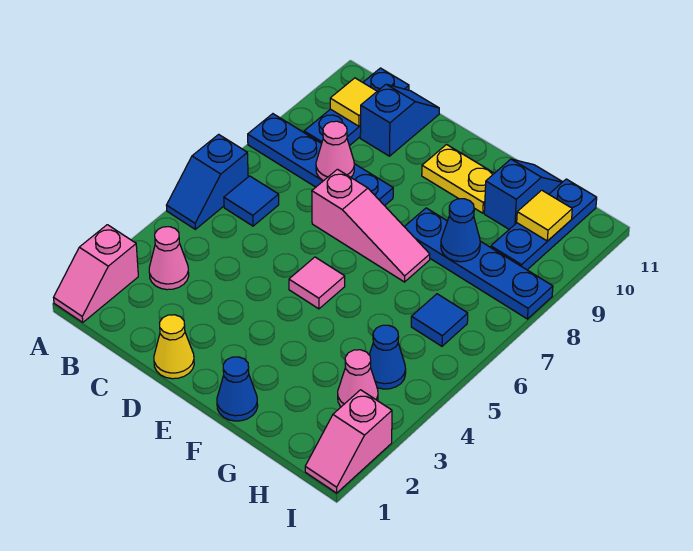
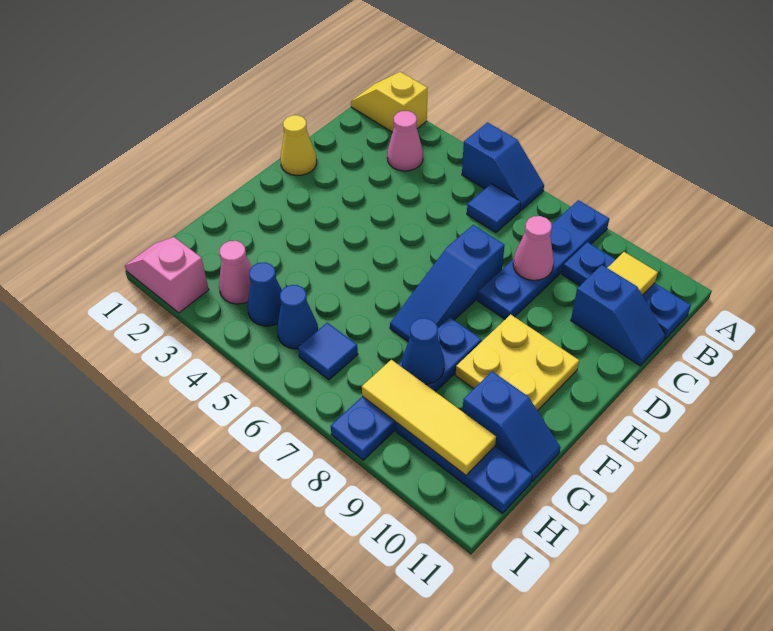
pink slope A1:A2 level 1 top 2 -> yellow slope A1:A2 level 1 top 2
blue slope A5:A6 level 1 top 6 -> blue slope A5:A6 level 1 top 5
pink slope D7:F7 level 1 top D -> blue slope D7:F7 level 1 top D
pink tile E5 level 1 -> none
yellow plate E10:F10 level 1 -> yellow plate E9:F10 level 1
blue cone F1 level 1 -> blue cone H5 level 1
yellow tile H10 level 2 -> yellow tile H8:H10 level 2

